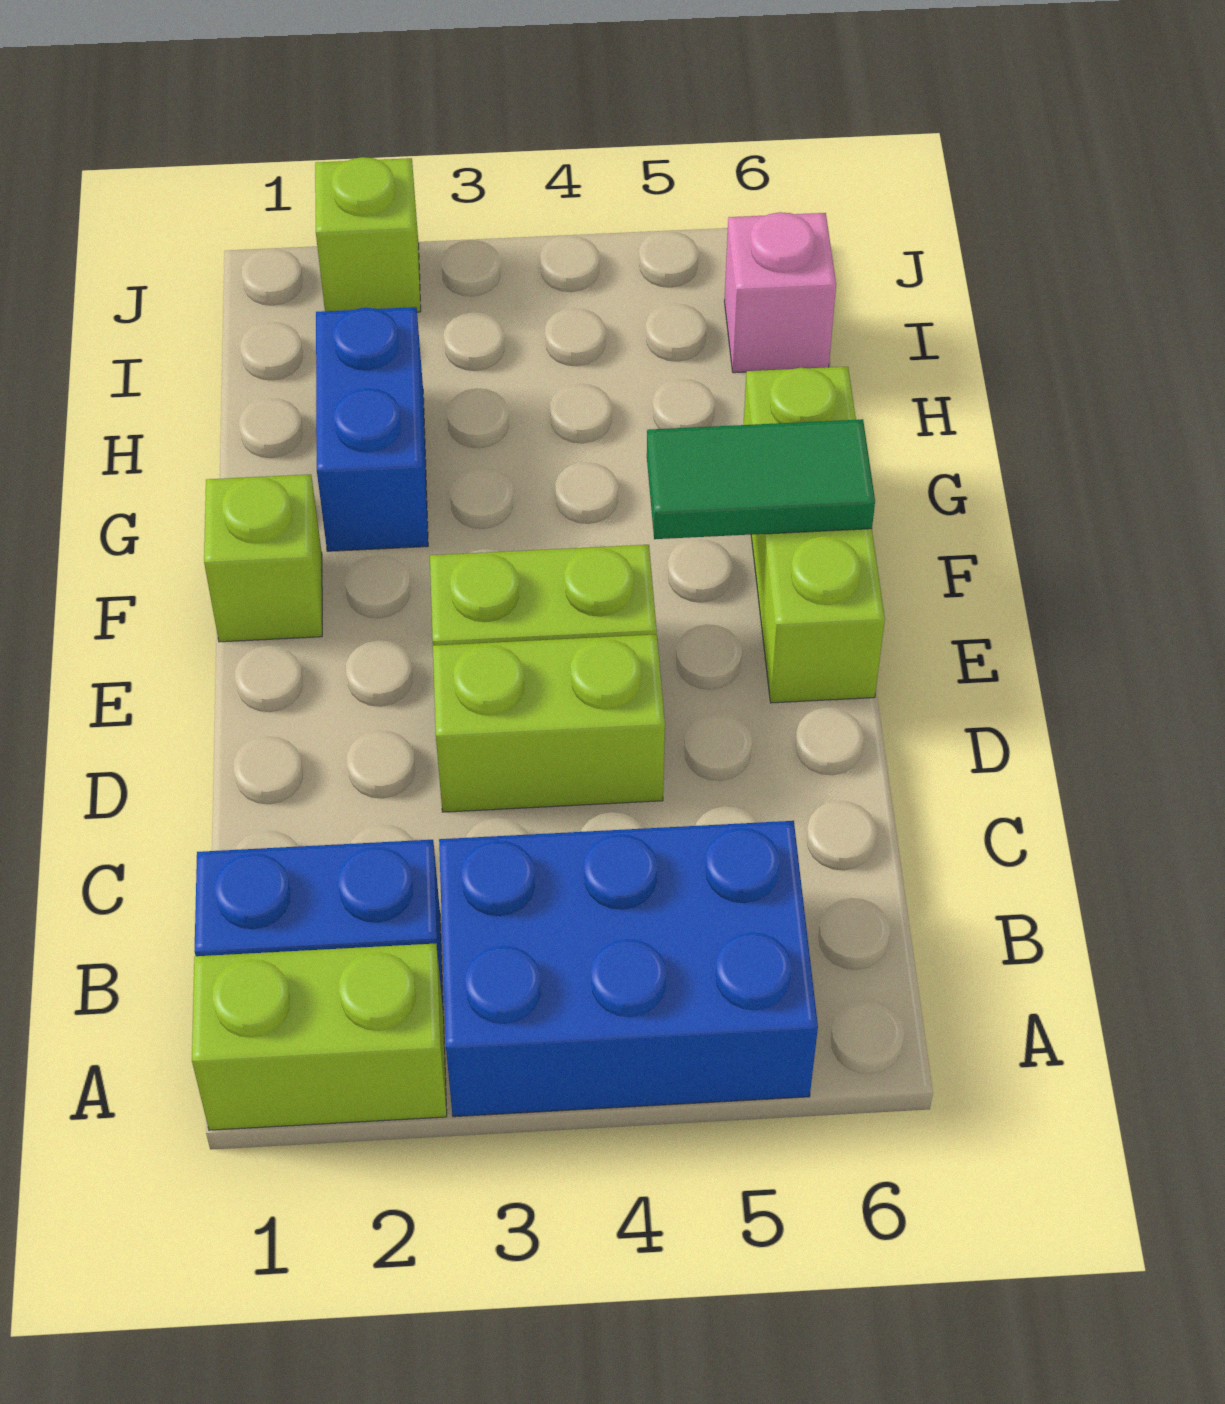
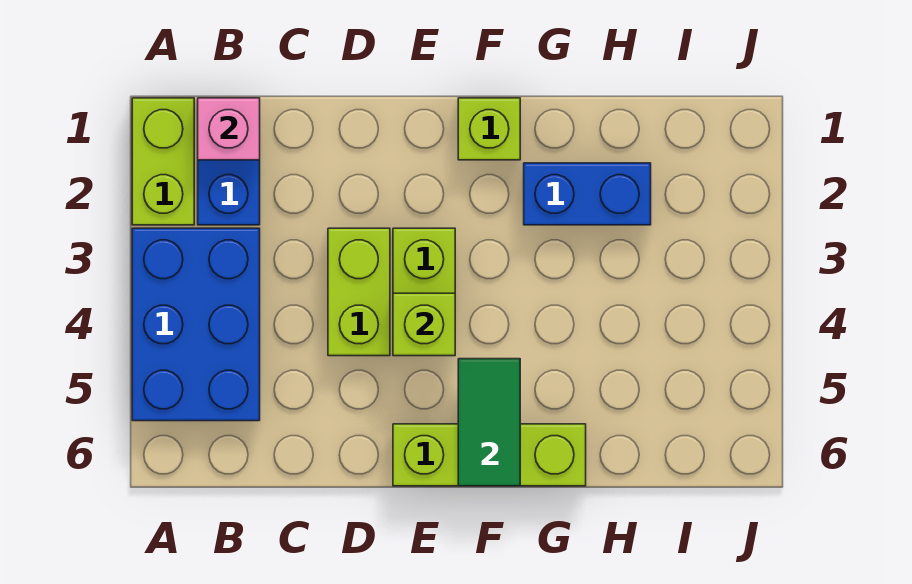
pink brick I6 level 1 -> pink brick B1 level 2
lime brick J2 level 1 -> lime brick E4 level 2

